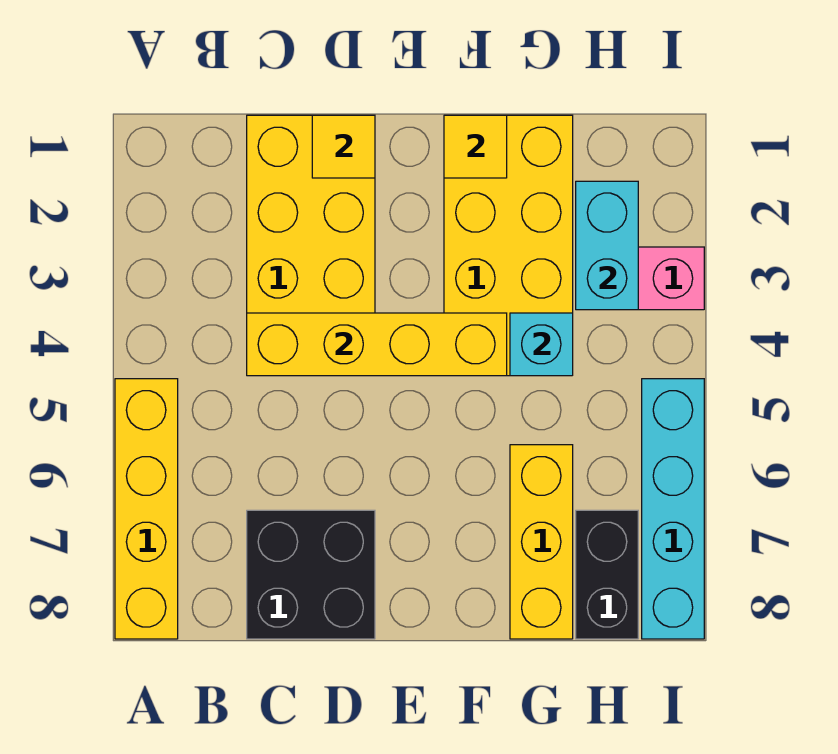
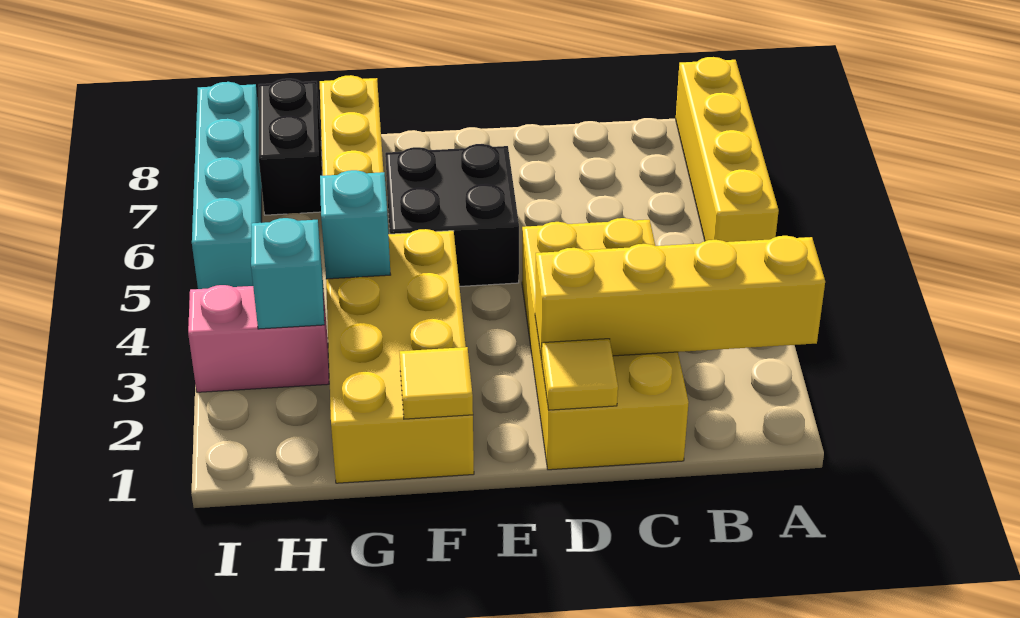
yellow brick C4:F4 level 2 -> yellow brick A2:D2 level 2
black brick C7:D8 level 1 -> black brick E5:F6 level 1
cyan brick H2:H3 level 2 -> cyan brick H3 level 2

